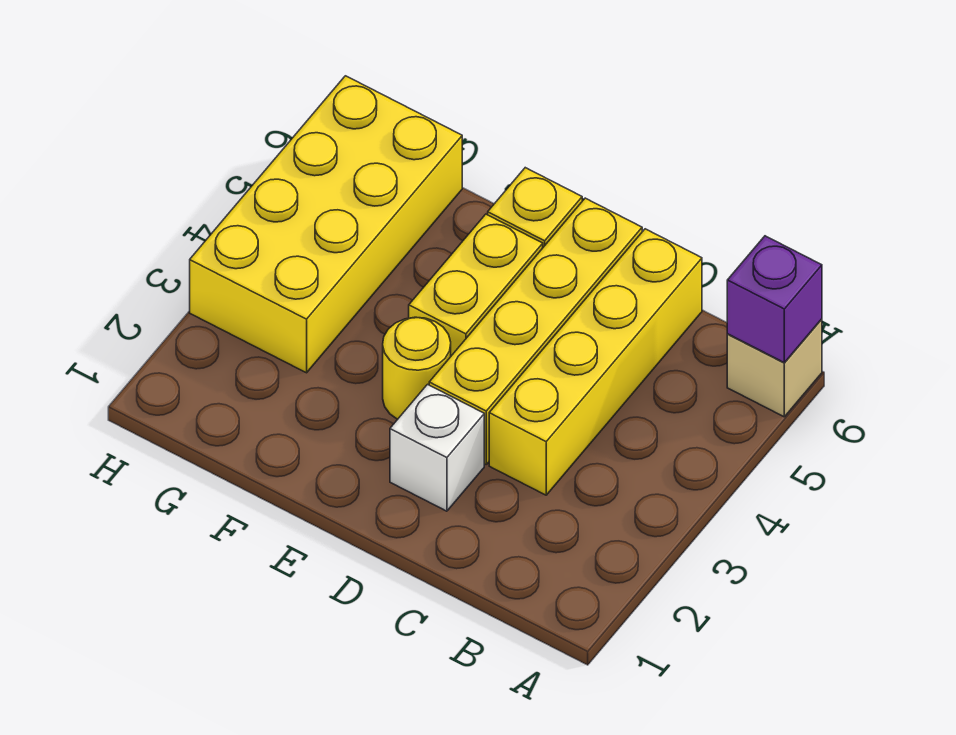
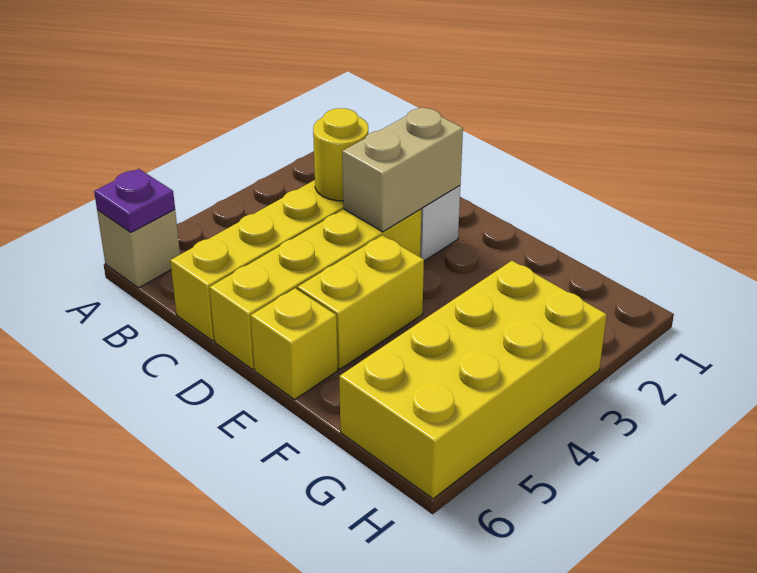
purple brick A6 level 2 -> purple plate A6 level 2
none -> tan brick D2:D3 level 2
yellow round brick E3 level 1 -> yellow round brick C3 level 2

